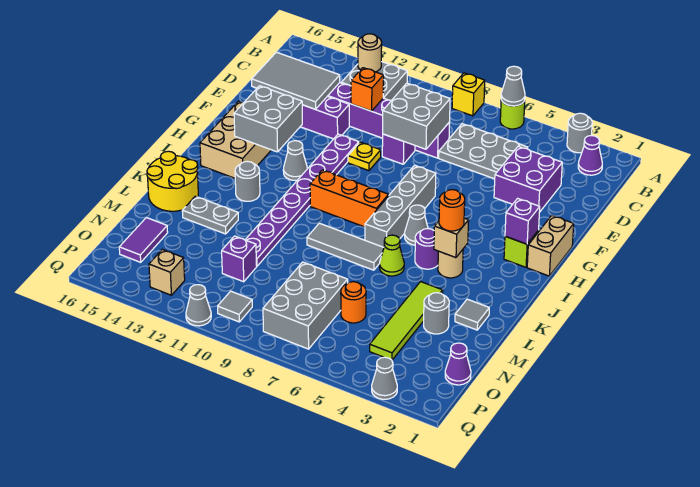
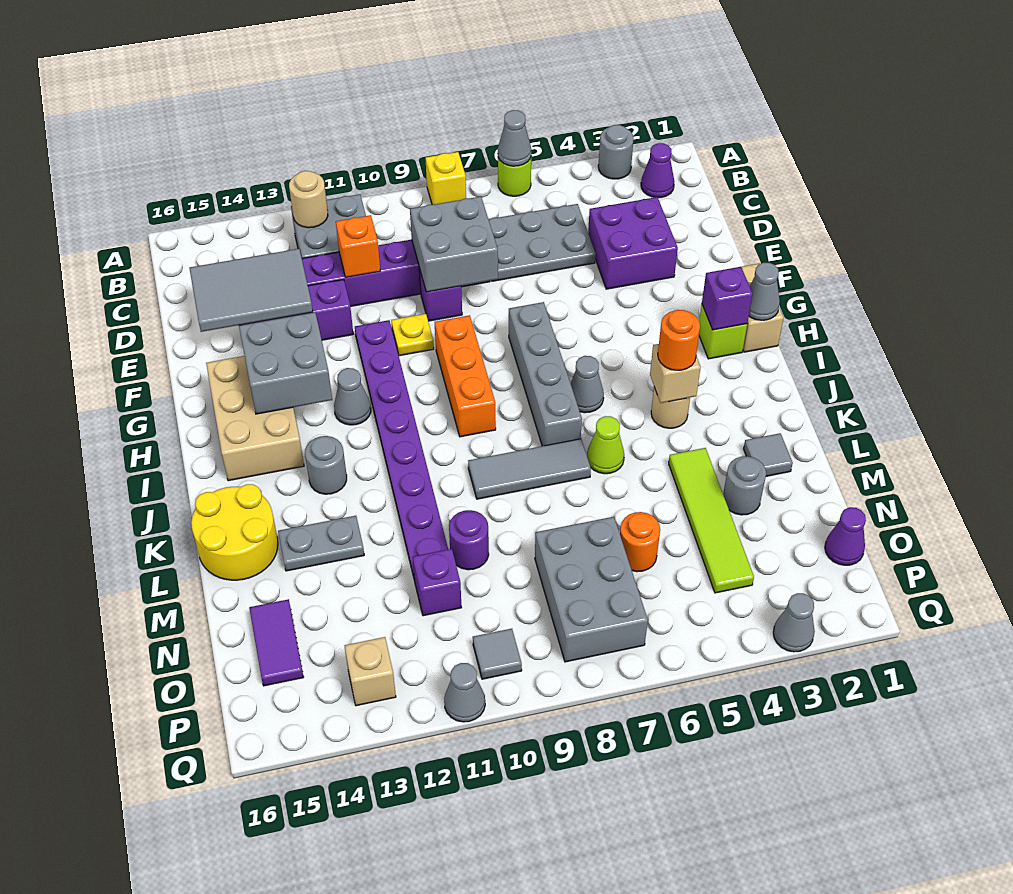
none -> grey cone H1 level 2
orange brick I8:I10 level 1 -> orange brick G9:I9 level 1
purple round brick J5 level 1 -> purple round brick M10 level 1

